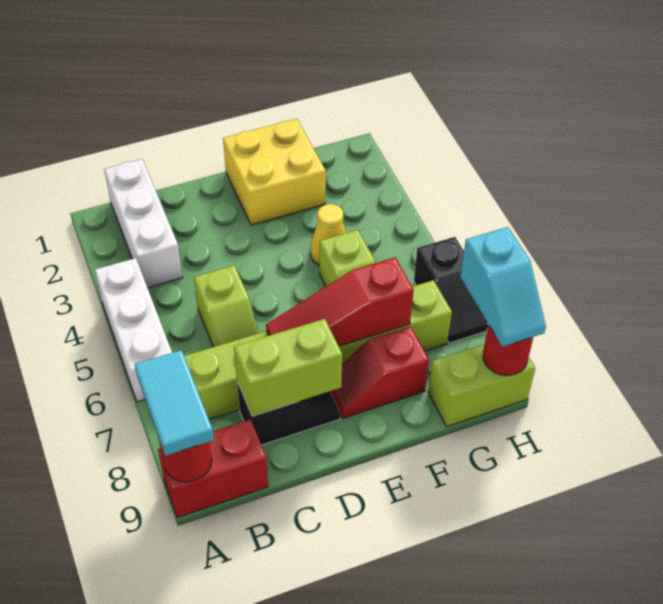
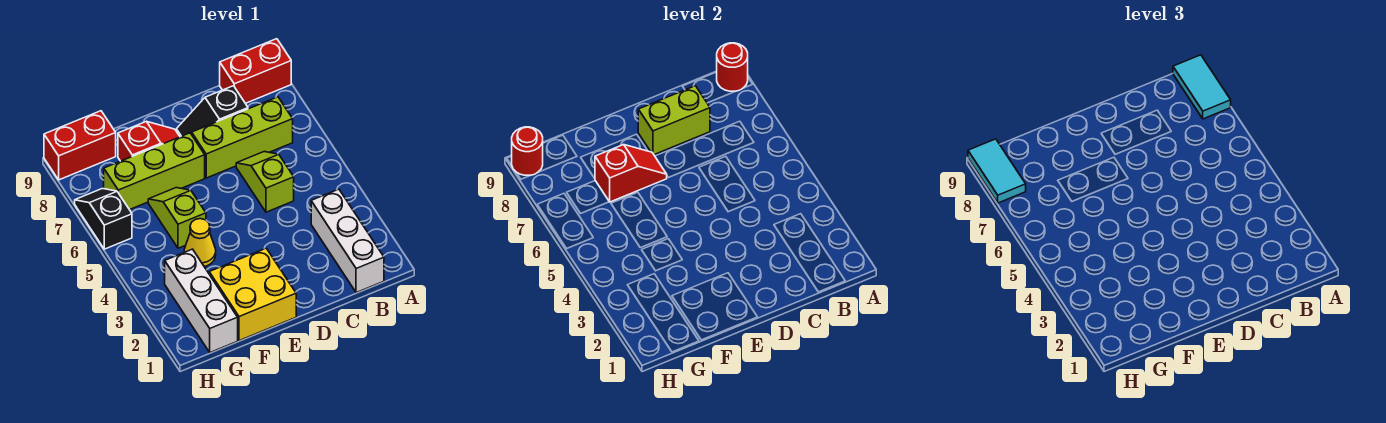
white brick A4:A6 level 1 -> white brick G1:G3 level 1
red slope D7:F7 level 2 top F -> red slope E7:F7 level 2 top F
lime brick G9:H9 level 1 -> red brick G9:H9 level 1
cyan slope H8:H9 level 3 top 8 -> cyan tile H8:H9 level 3

